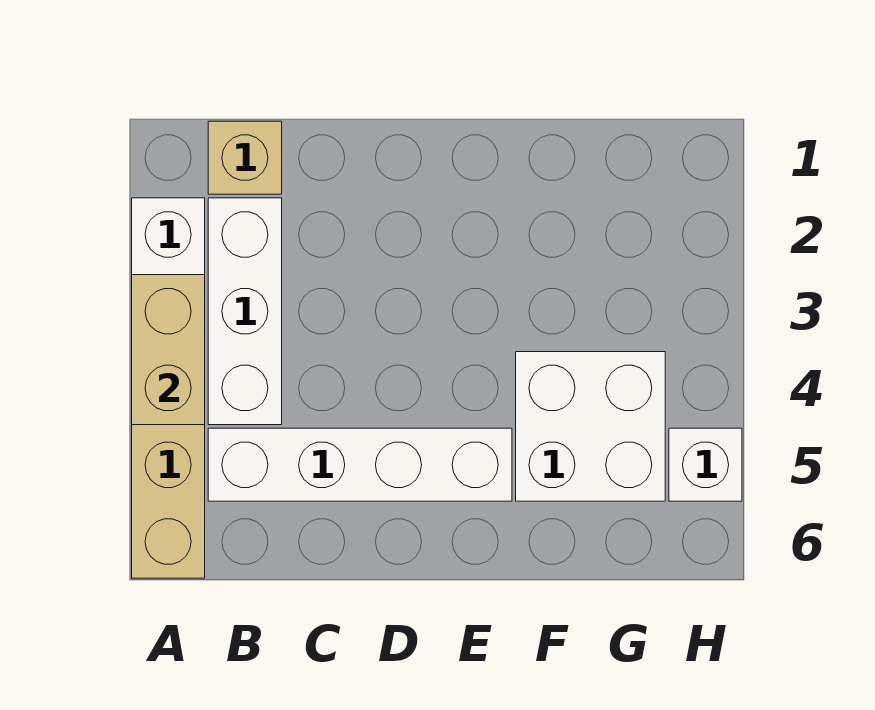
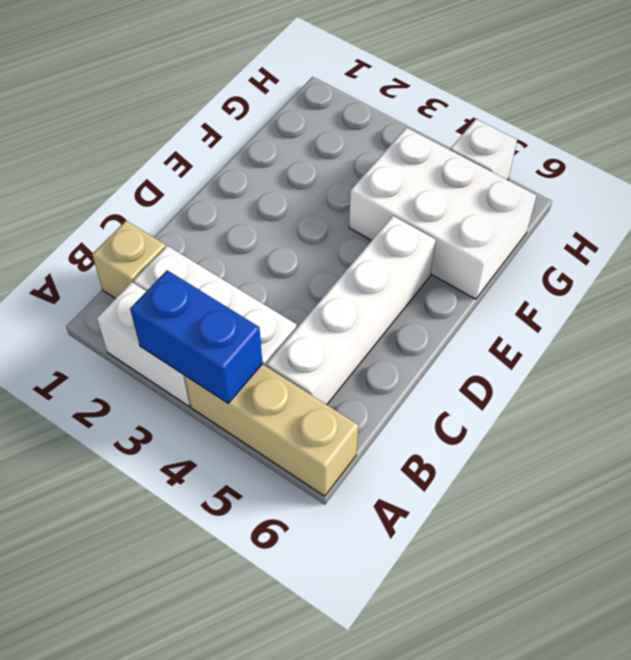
tan brick A3:A4 level 2 -> blue brick A3:A4 level 2
white brick F4:G5 level 1 -> white brick F4:G6 level 1

